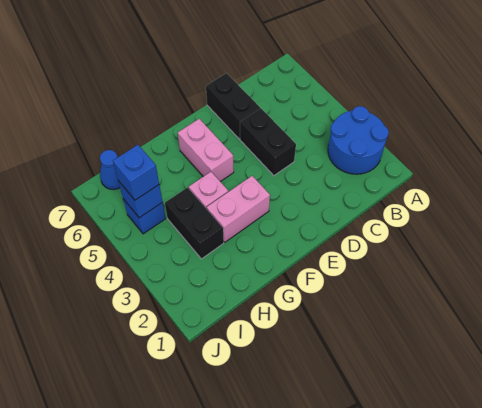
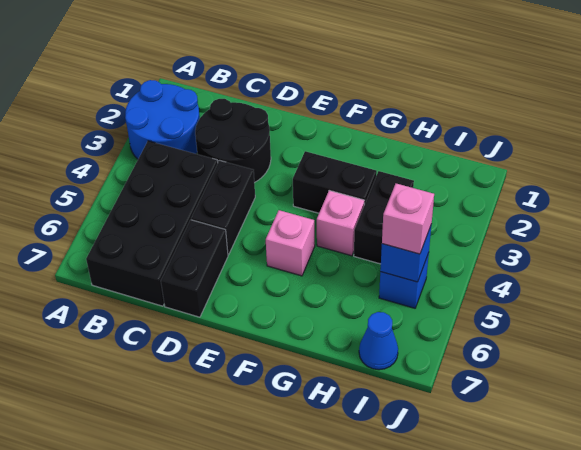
none -> black brick B4:C7 level 1
none -> black round brick C2:D3 level 1
pink brick F3:G3 level 1 -> black brick F3:G3 level 1
pink brick F5:F6 level 1 -> pink brick F5 level 1
blue brick I5 level 3 -> pink brick I5 level 3

